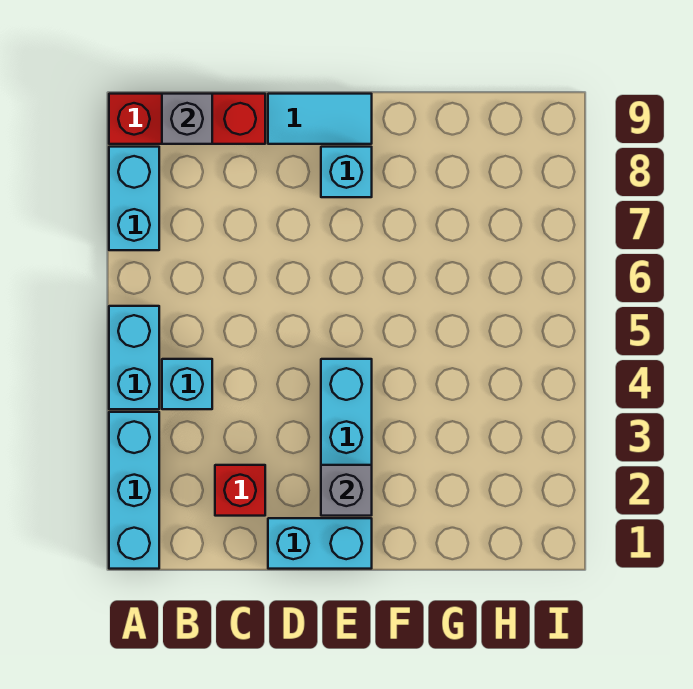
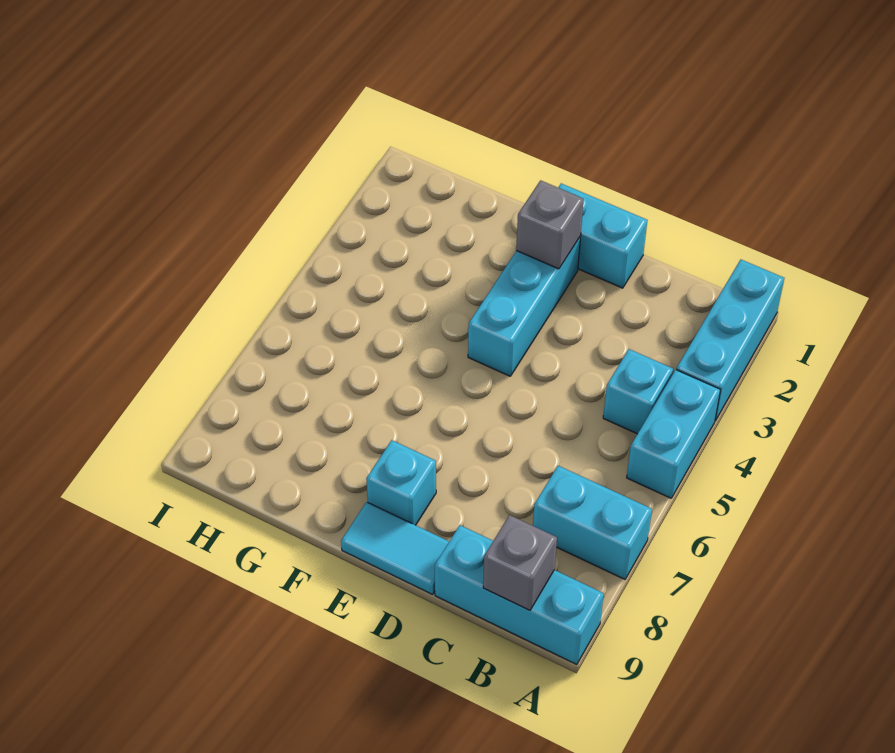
cyan brick A7:A8 level 1 -> cyan brick A7:B7 level 1
red brick A9:C9 level 1 -> cyan brick A9:C9 level 1
red brick C2 level 1 -> none

